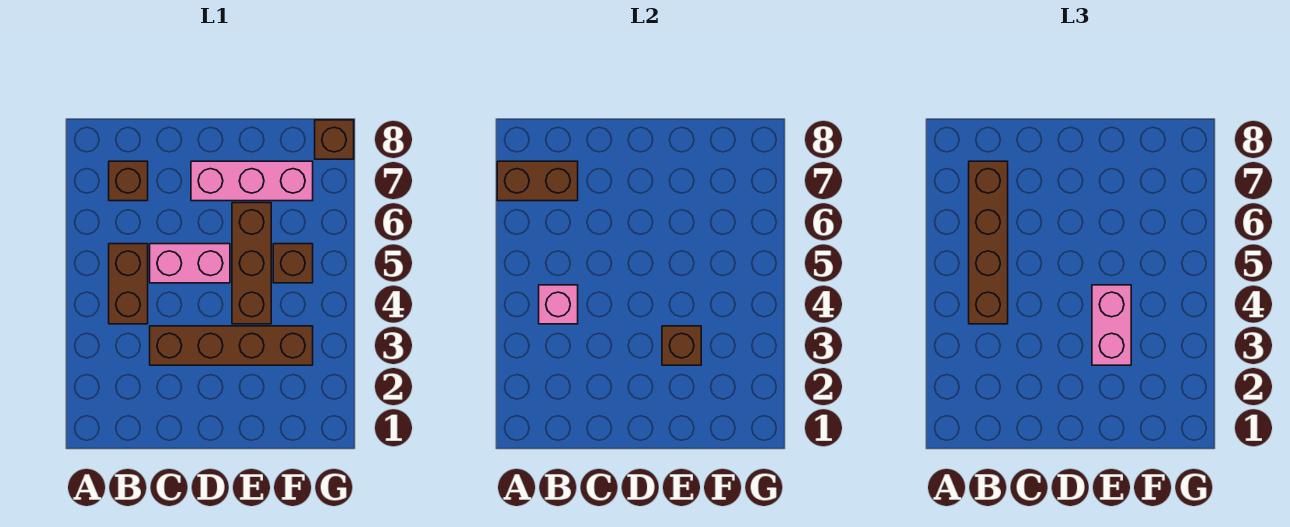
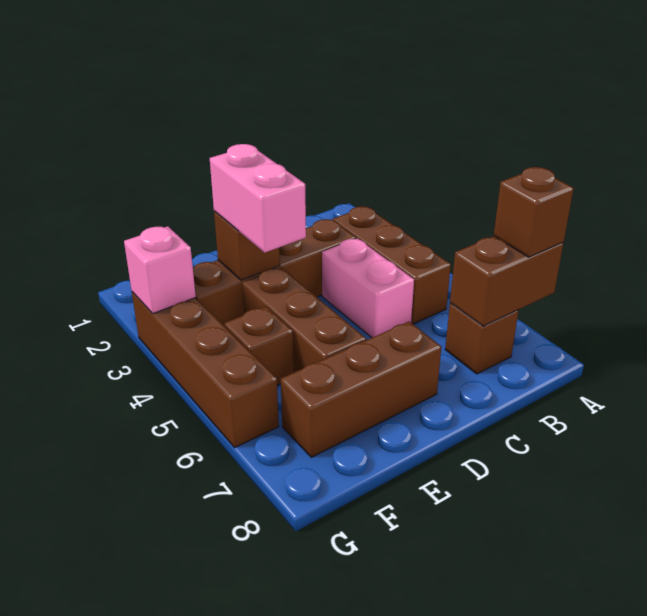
brown brick B4:B5 level 1 -> brown brick B3:B5 level 1
pink brick B4 level 2 -> pink brick G3 level 2
brown brick B4:B7 level 3 -> brown brick G3:G6 level 1
pink brick C5:D5 level 1 -> pink brick C4:C5 level 1
pink brick D7:F7 level 1 -> brown brick D7:F7 level 1
brown brick G8 level 1 -> brown brick A7 level 3

